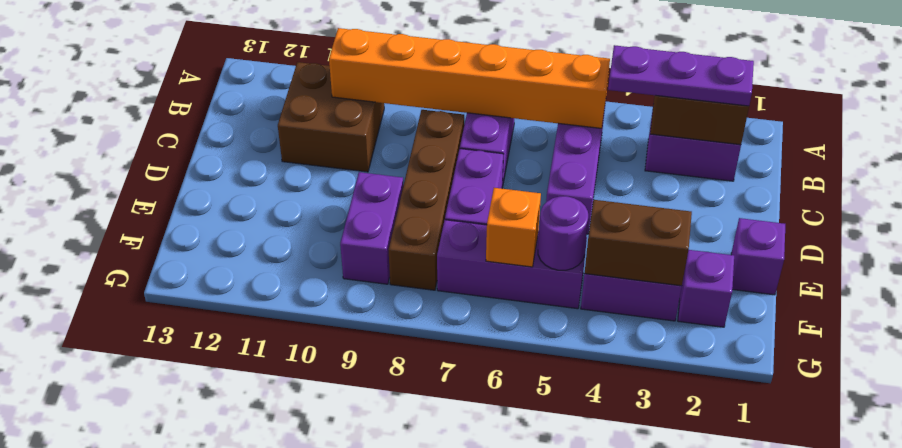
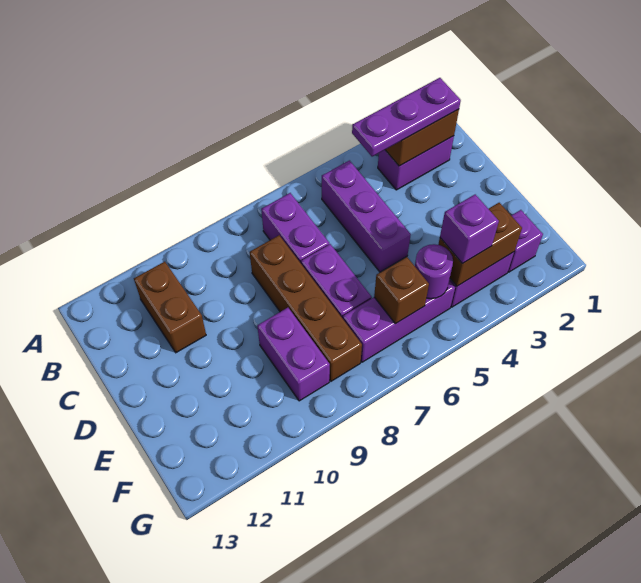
orange brick B5:B10 level 2 -> none
brown brick B10:C11 level 1 -> brown brick B11:C11 level 1
purple brick E1 level 1 -> purple brick F4 level 3
orange brick F6 level 2 -> brown brick F6 level 2

